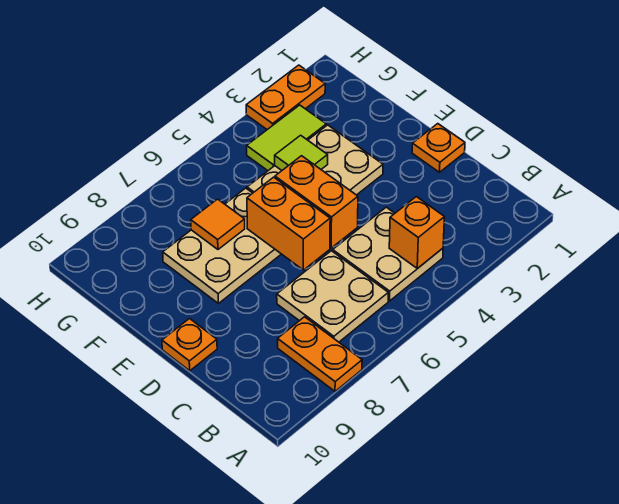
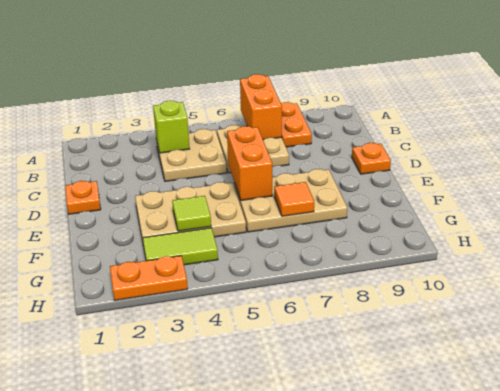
orange brick B4 level 2 -> lime brick B4 level 2
orange brick D5:E5 level 2 -> orange brick A7:B7 level 2

